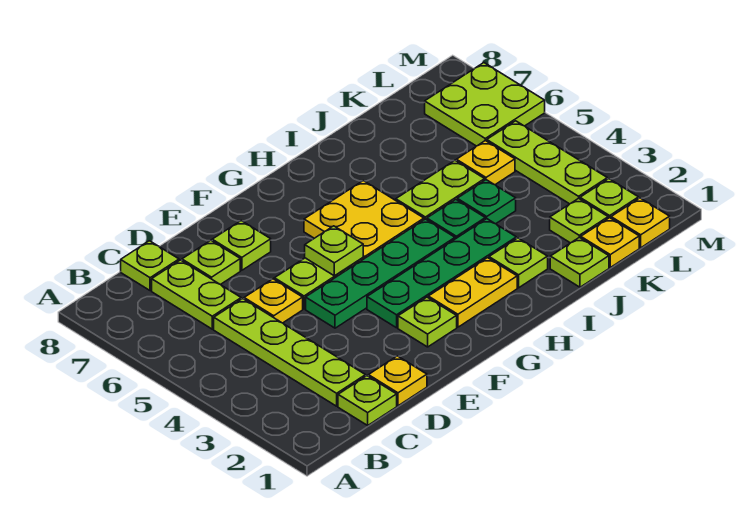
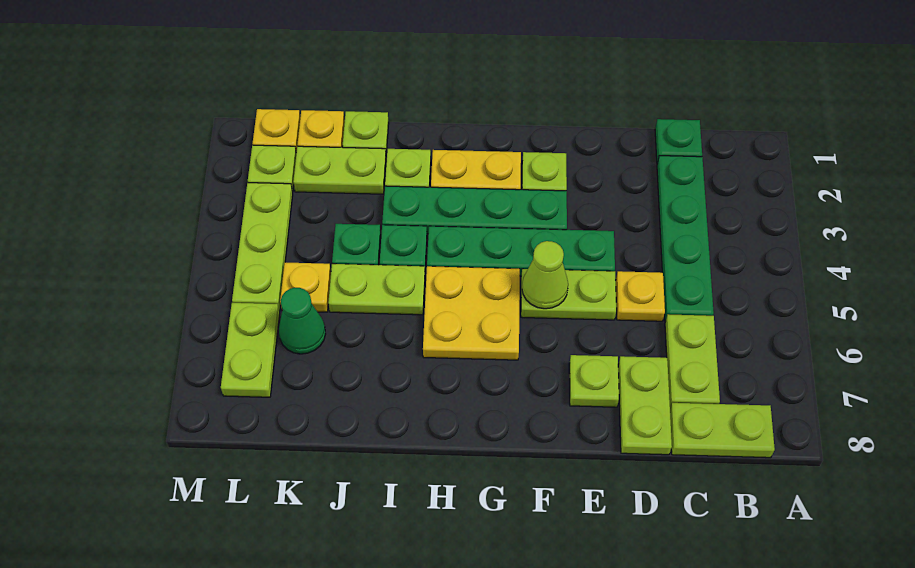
lime plate C1 level 1 -> green plate C1 level 1
lime plate C2:C5 level 1 -> green plate C2:C5 level 1
lime plate C8 level 1 -> lime plate B8:C8 level 1
yellow plate D1 level 1 -> none
lime plate D7 level 1 -> lime plate D7:D8 level 1
lime plate F5 level 2 -> lime cone F5 level 2
lime plate K2 level 1 -> lime plate J2:K2 level 1
none -> green cone K6 level 1
lime plate L6:M7 level 1 -> lime plate L6:L7 level 1

